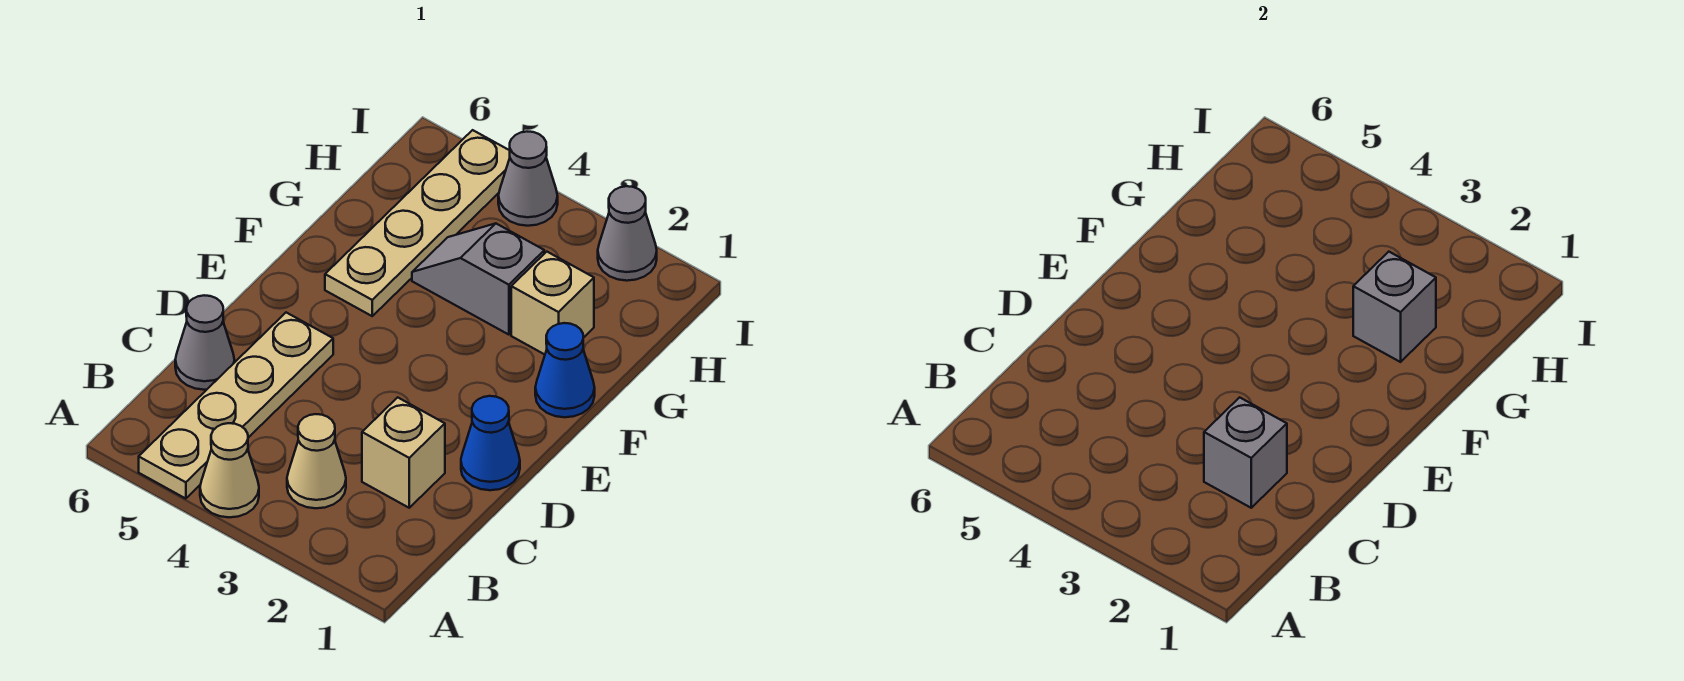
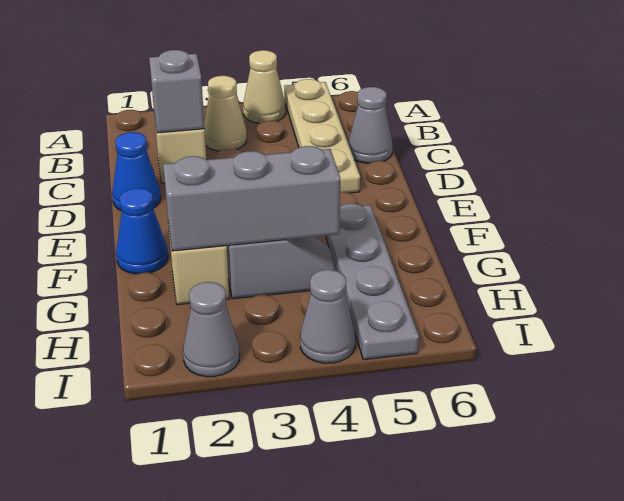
tan plate F5:I5 level 1 -> grey plate F5:I5 level 1
grey brick G2 level 2 -> grey brick G2:G4 level 2

